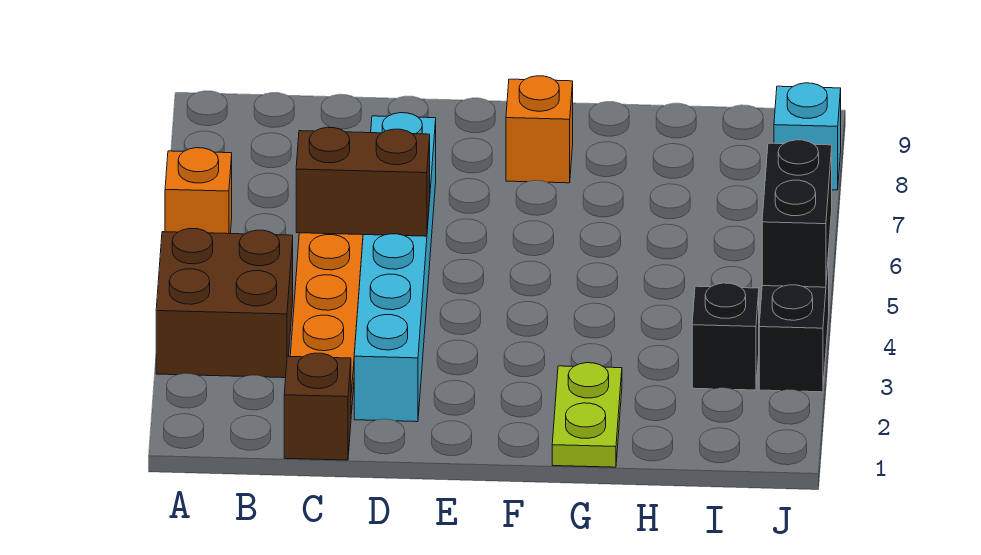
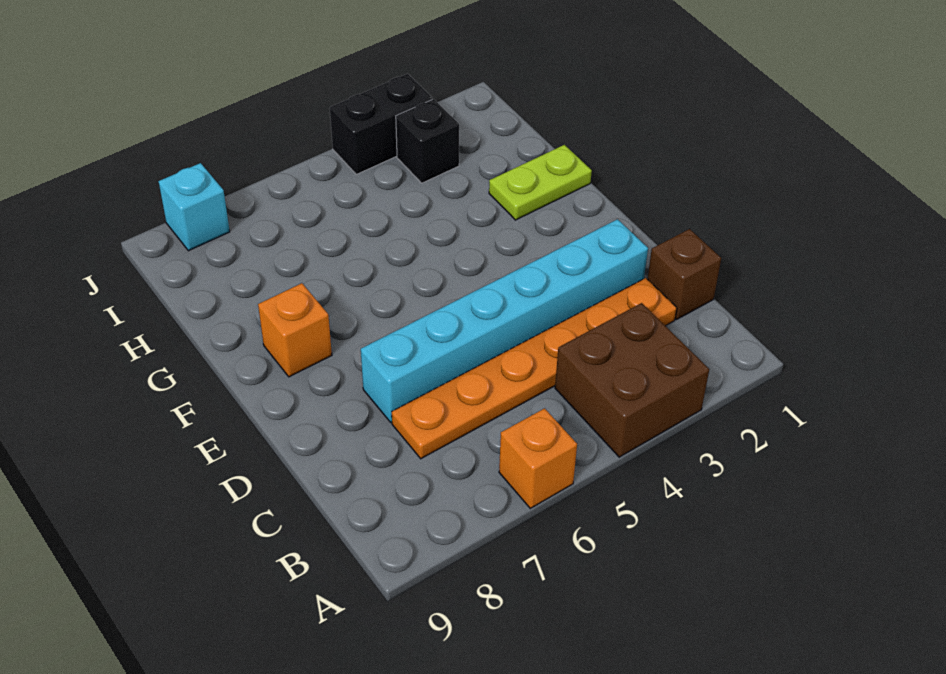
brown brick C5:D5 level 2 -> none
black brick J4:J5 level 2 -> none

